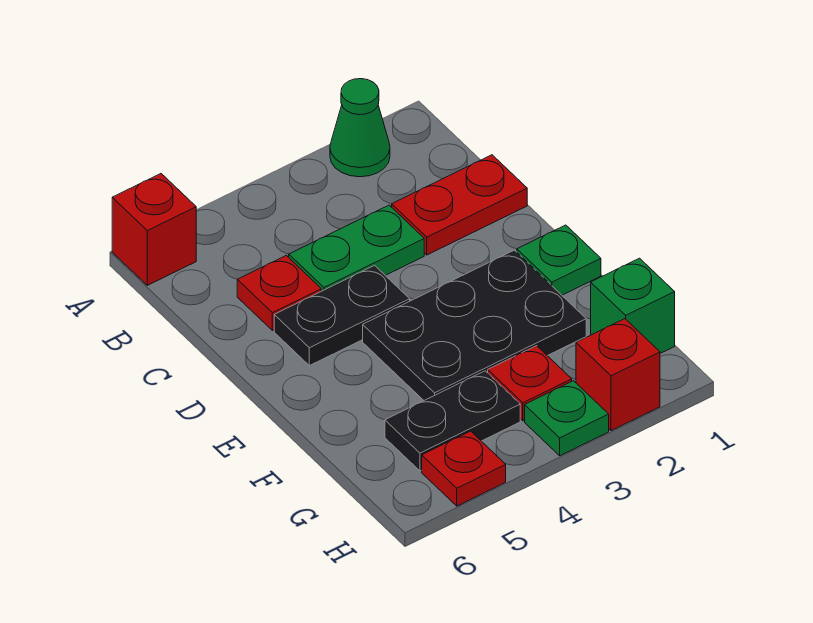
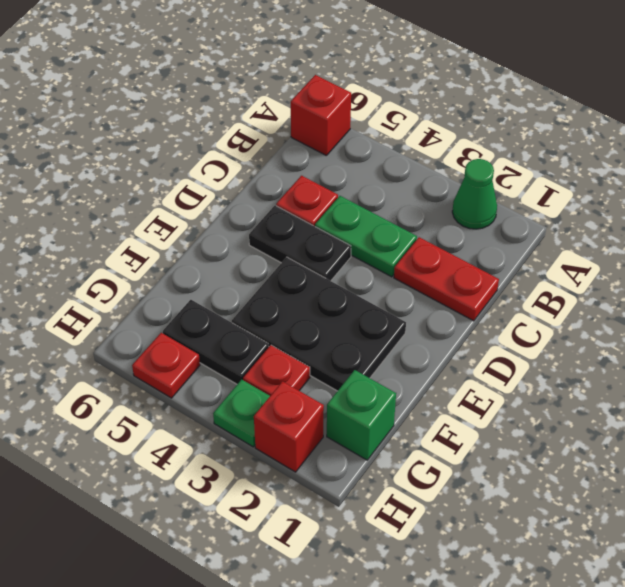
green plate E1 level 1 -> none

